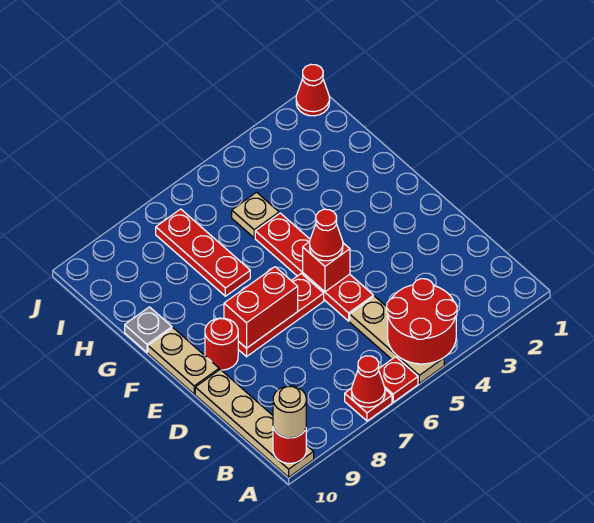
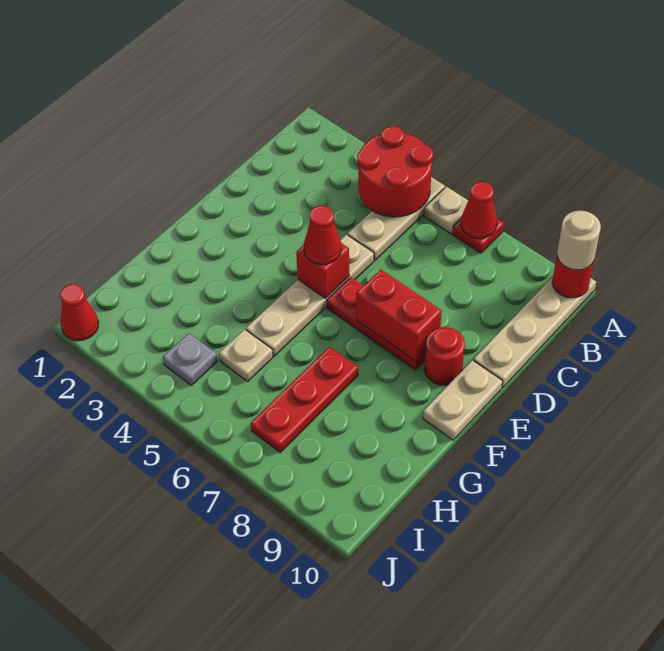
red plate A6 level 1 -> tan plate A6 level 1
red plate D5:G5 level 1 -> tan plate D5:G5 level 1
grey plate G10 level 1 -> grey plate I4 level 1

